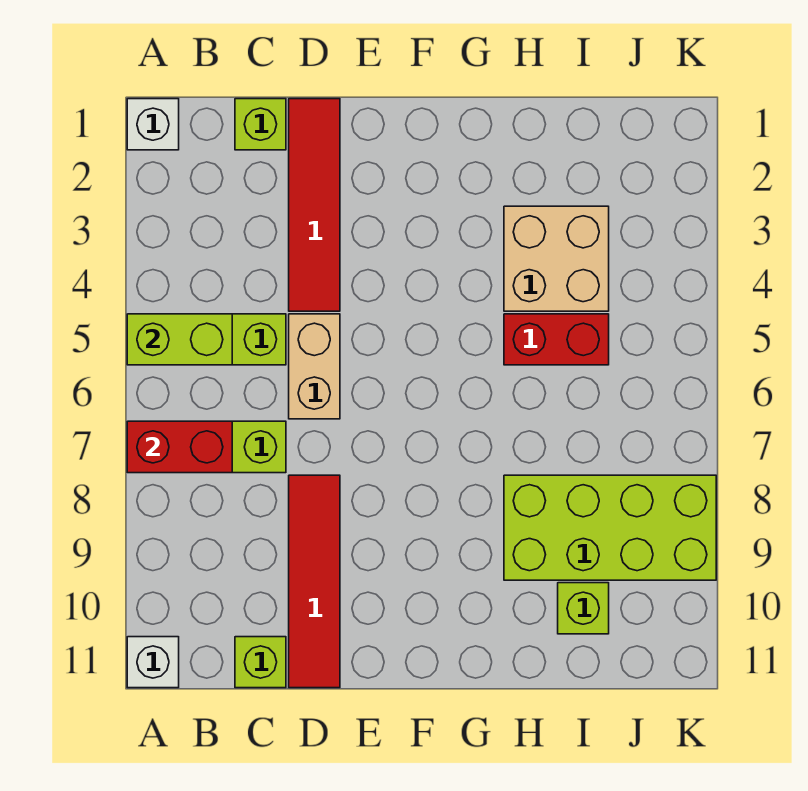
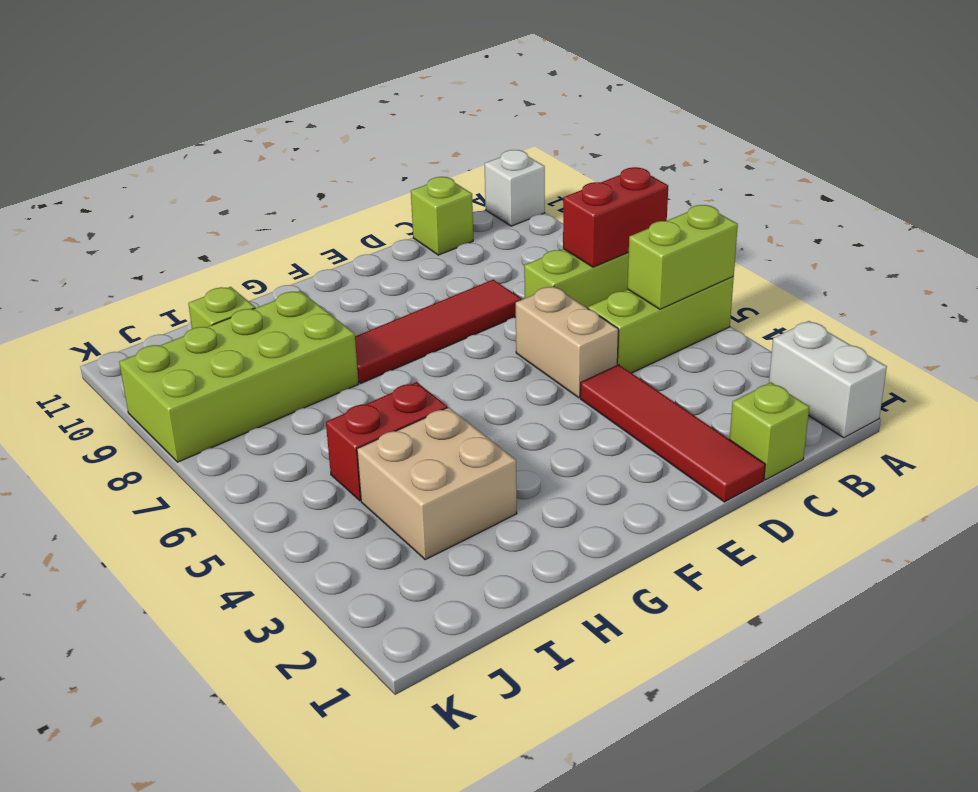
white brick A1 level 1 -> white brick A1:A2 level 1
red tile D8:D11 level 1 -> red tile D8:G8 level 1

